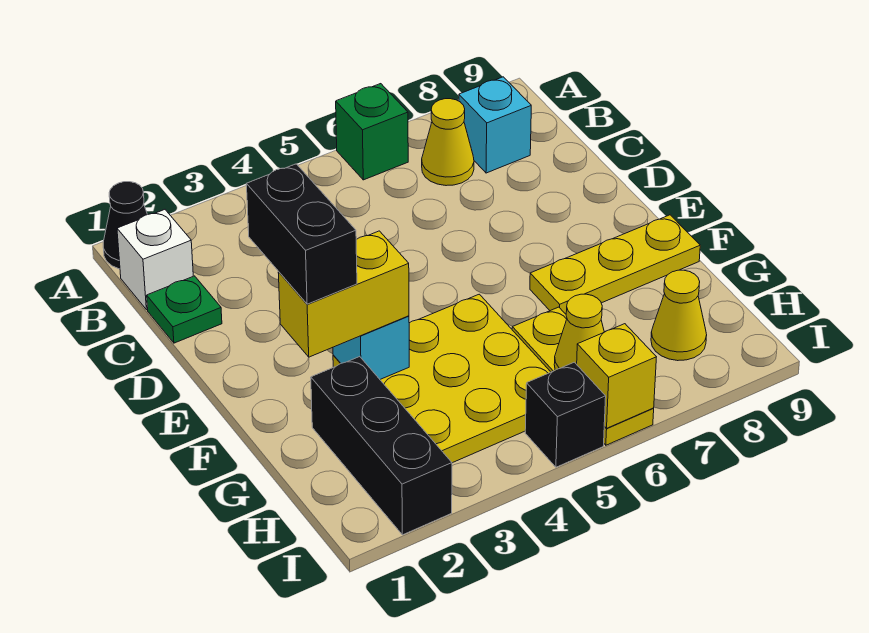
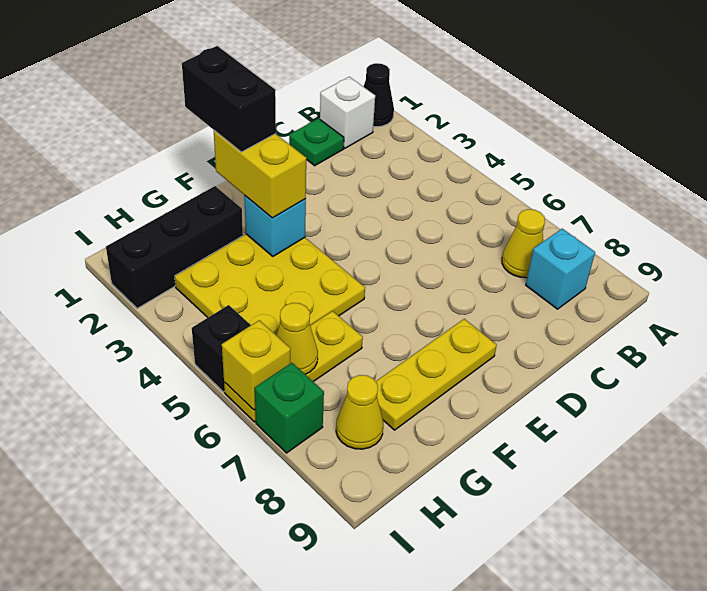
green brick A6 level 1 -> green brick I7 level 1
black brick E2:F2 level 4 -> black brick F1:F2 level 4
yellow plate F7:F9 level 1 -> yellow plate E8:G8 level 1

